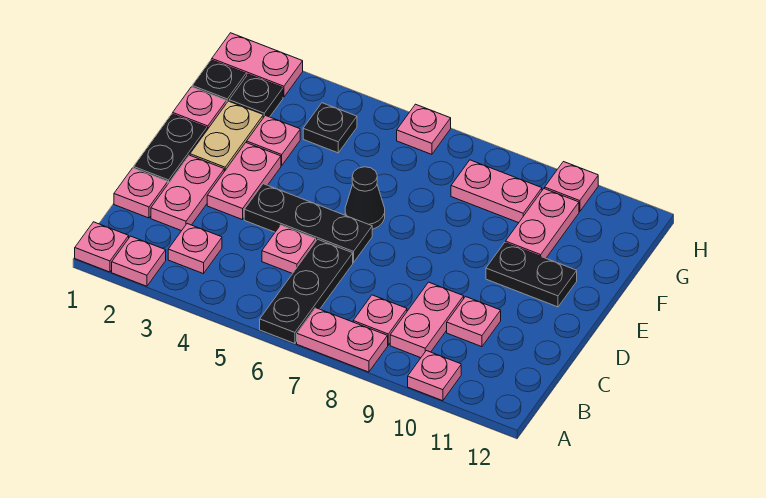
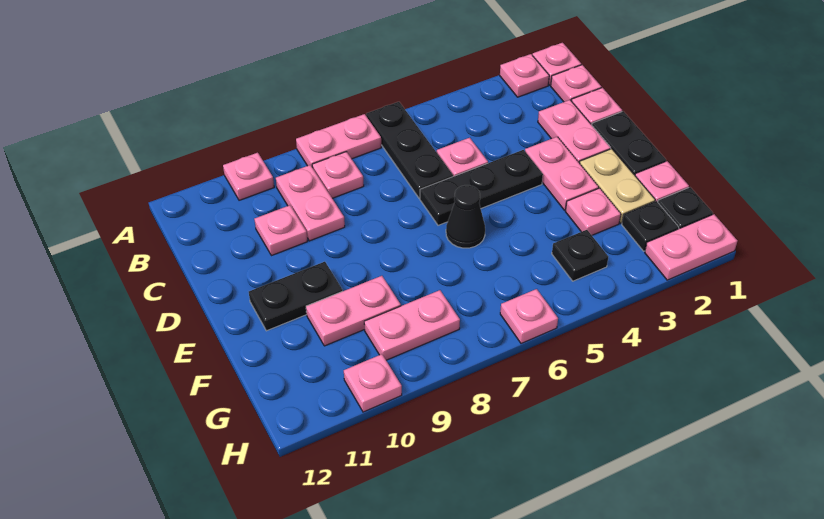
pink plate B3 level 1 -> pink plate B1 level 1
pink plate F10:G10 level 1 -> pink plate F9:F10 level 1

